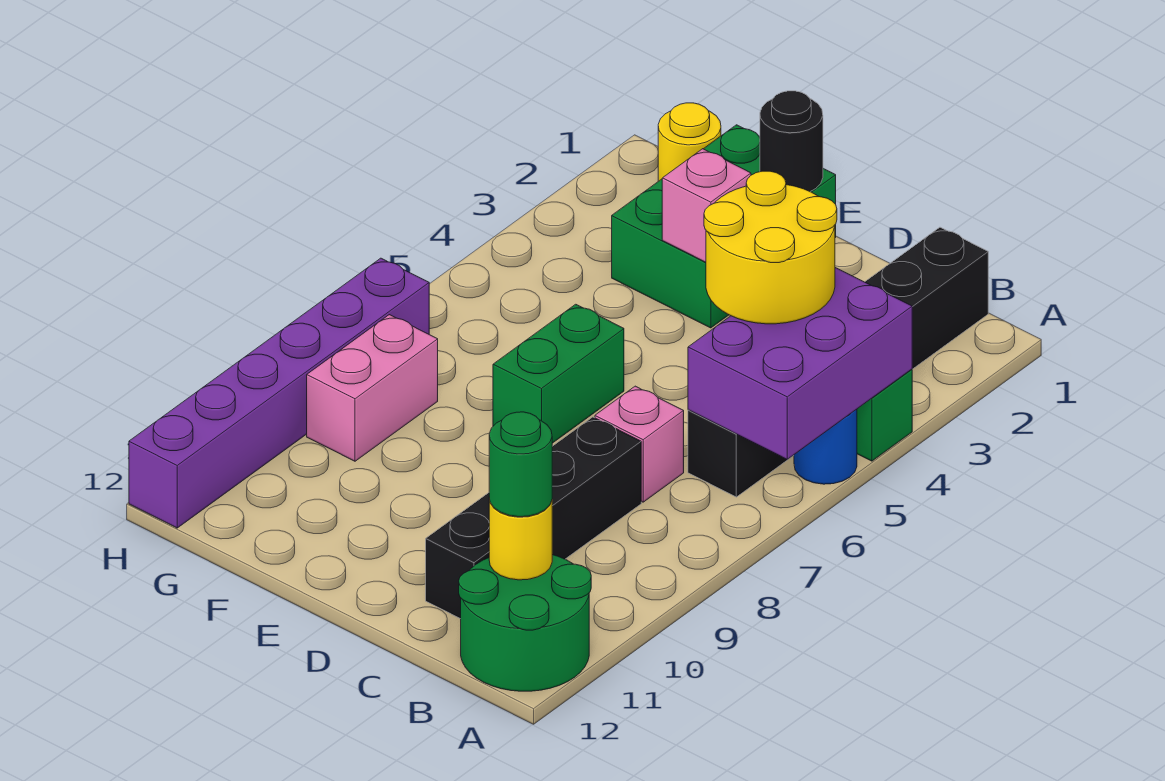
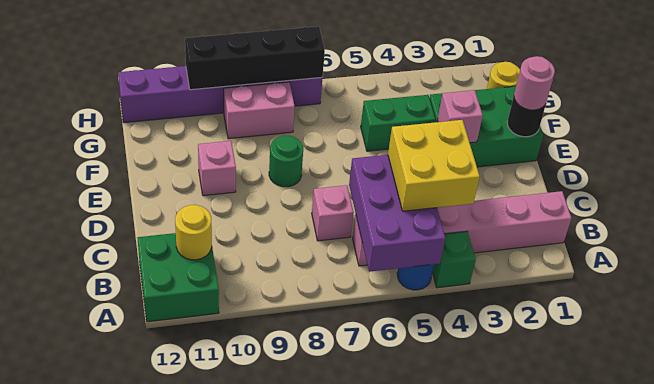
purple brick A4:B6 level 2 -> purple brick A5:C6 level 2
green round brick A11:B12 level 1 -> green brick A11:B12 level 1
black brick B1:B6 level 1 -> pink brick B1:B6 level 1
yellow round brick B4:C5 level 3 -> yellow brick B4:C5 level 3
green round brick B11 level 3 -> green round brick E8 level 1
black brick C8:C11 level 1 -> black brick H7:H10 level 2
none -> pink round brick E1 level 3
green brick E6:E7 level 1 -> green brick F4:F5 level 1
none -> pink brick E10 level 1

